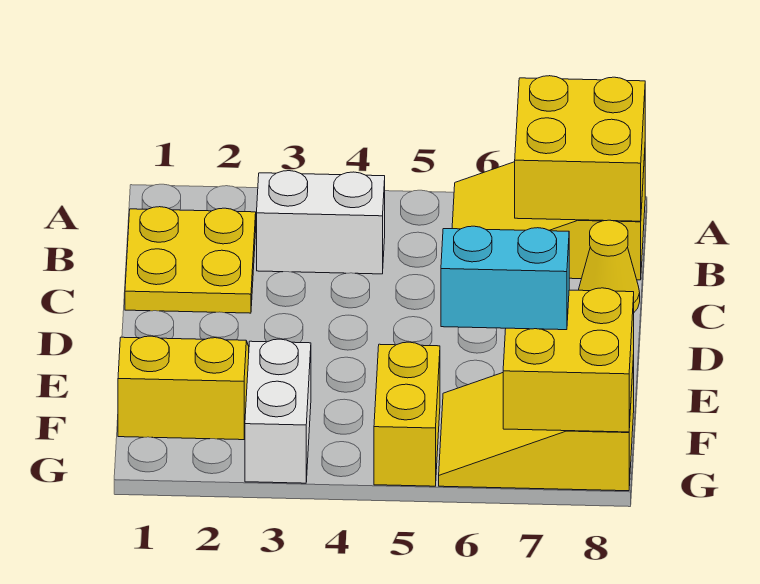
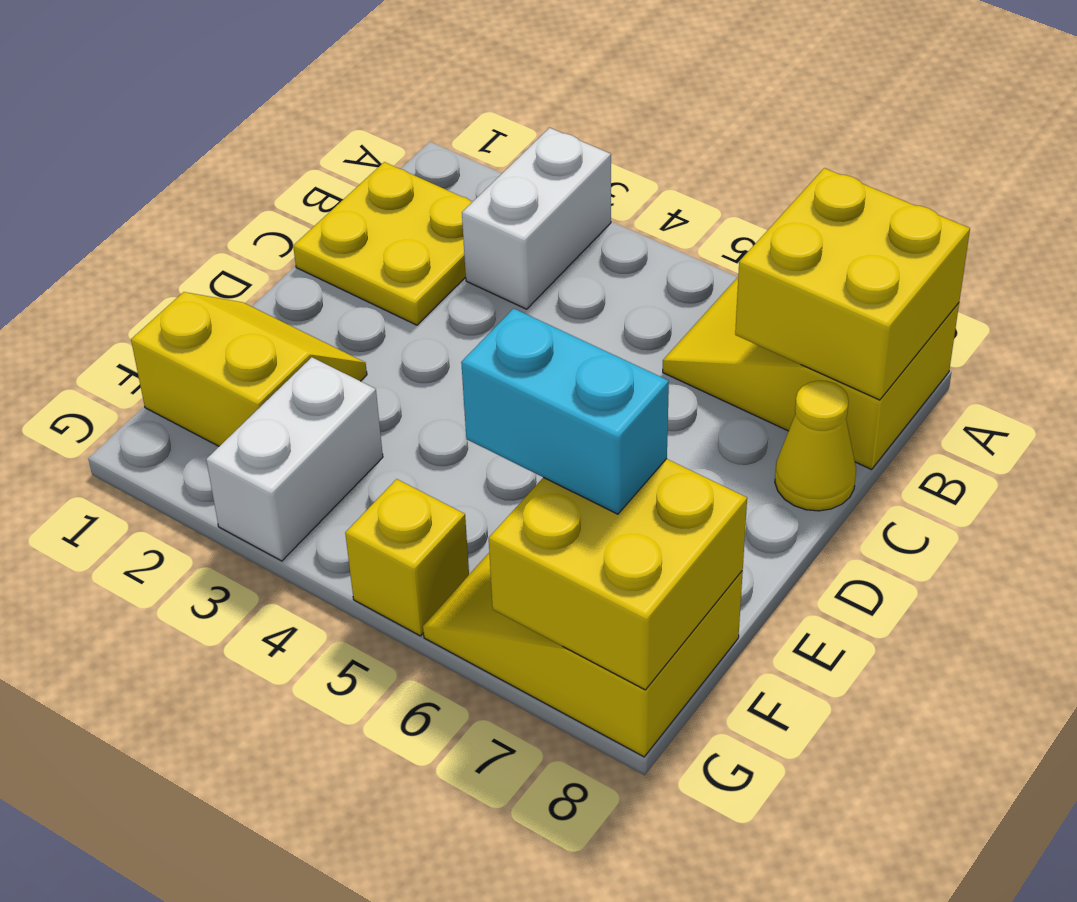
white brick B3:B4 level 1 -> white brick A3:B3 level 1
yellow brick F5:G5 level 1 -> yellow brick G5 level 1

